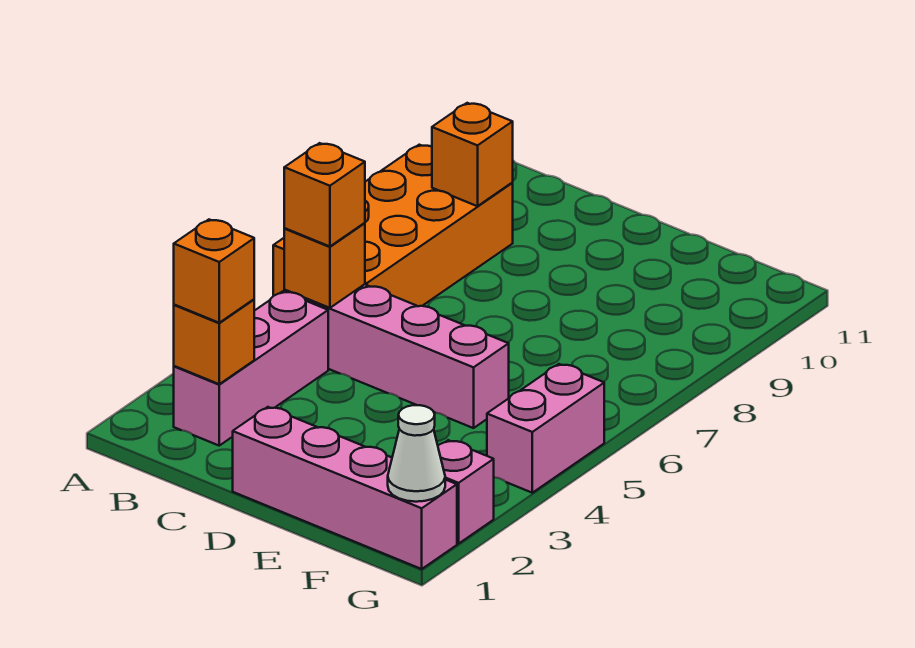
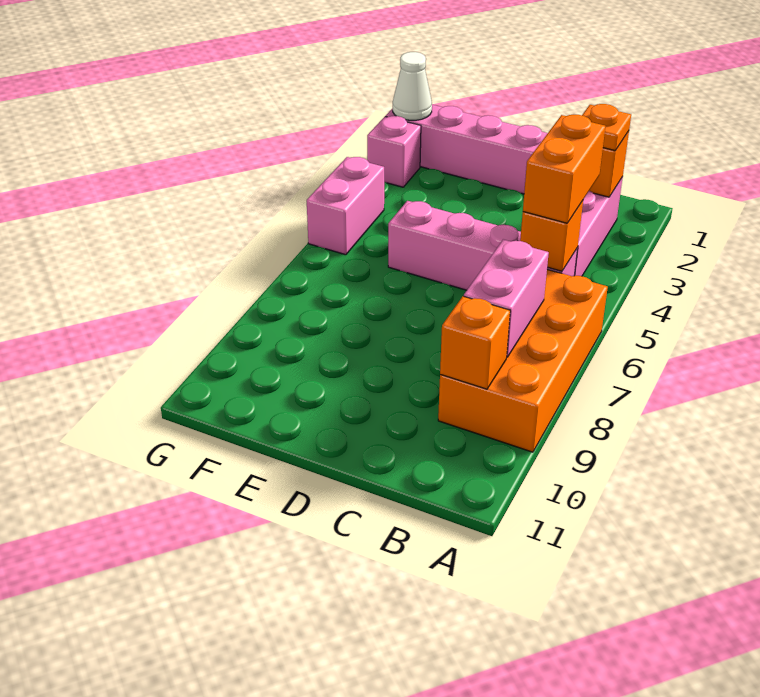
orange brick B2 level 3 -> orange plate B2 level 3
orange brick B5 level 3 -> orange brick B4:B5 level 3
none -> pink brick B7:B8 level 2

